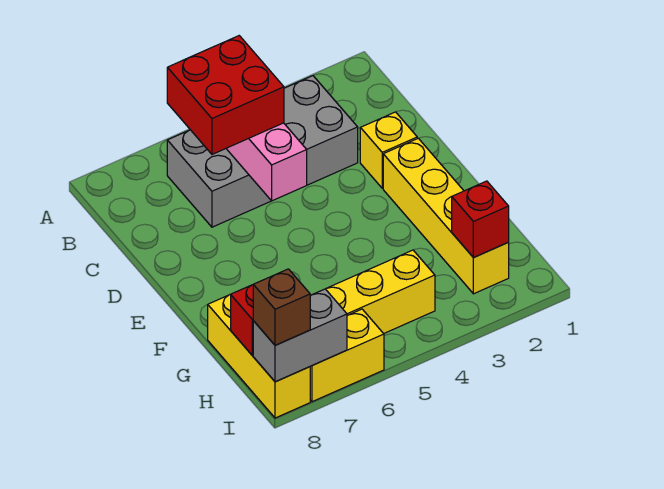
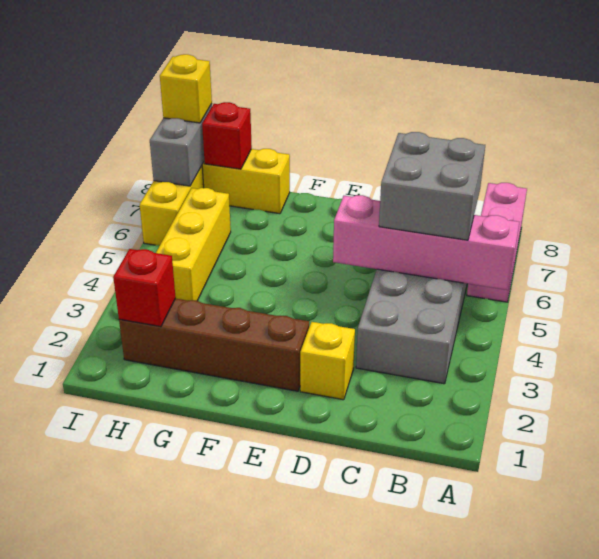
none -> pink brick A6:A8 level 1
red brick B5:C6 level 3 -> grey brick B5:C6 level 3
yellow brick E2:H2 level 1 -> brown brick E2:H2 level 1
brown brick I8 level 3 -> yellow brick I8 level 3

